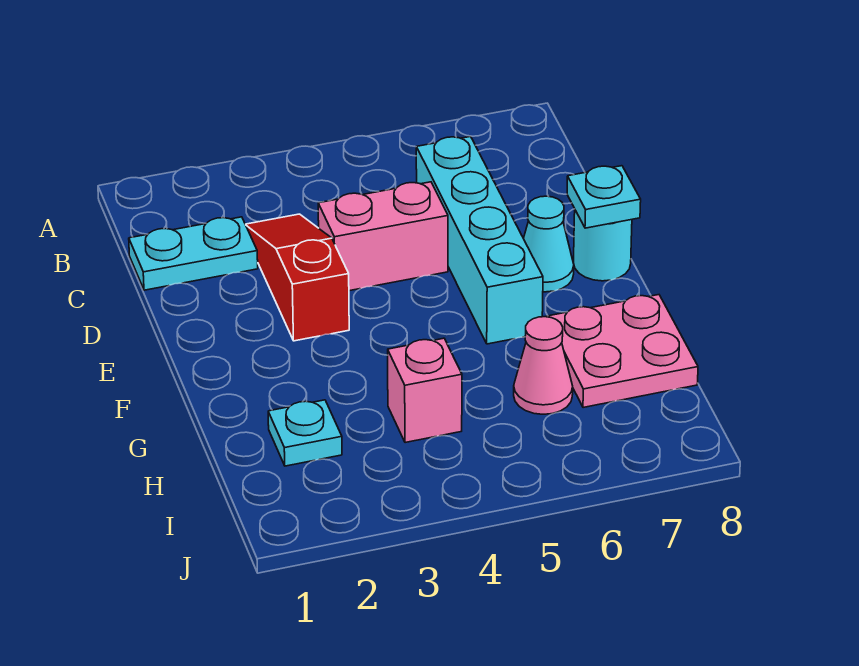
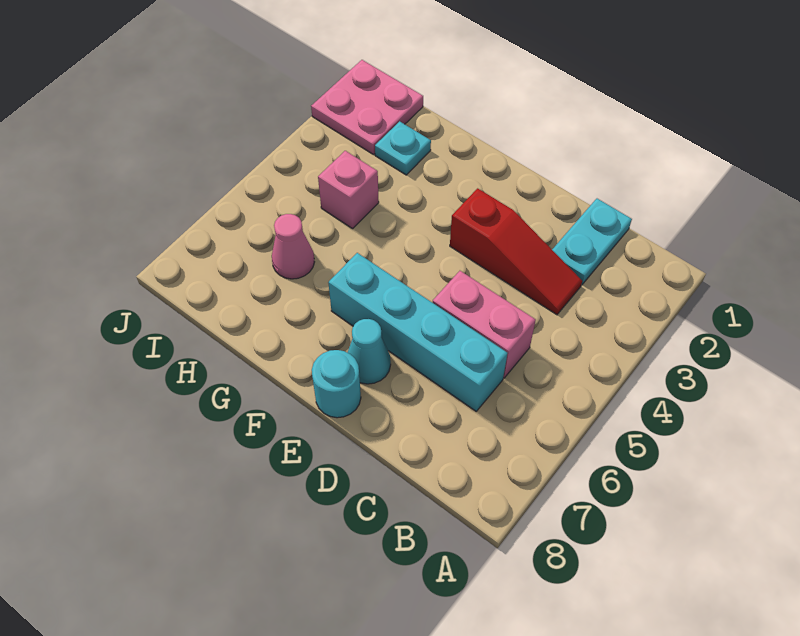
pink brick D4:D5 level 1 -> pink brick C5:D5 level 1
cyan plate E8 level 2 -> none
pink plate G7:H8 level 1 -> pink plate I1:J2 level 1

